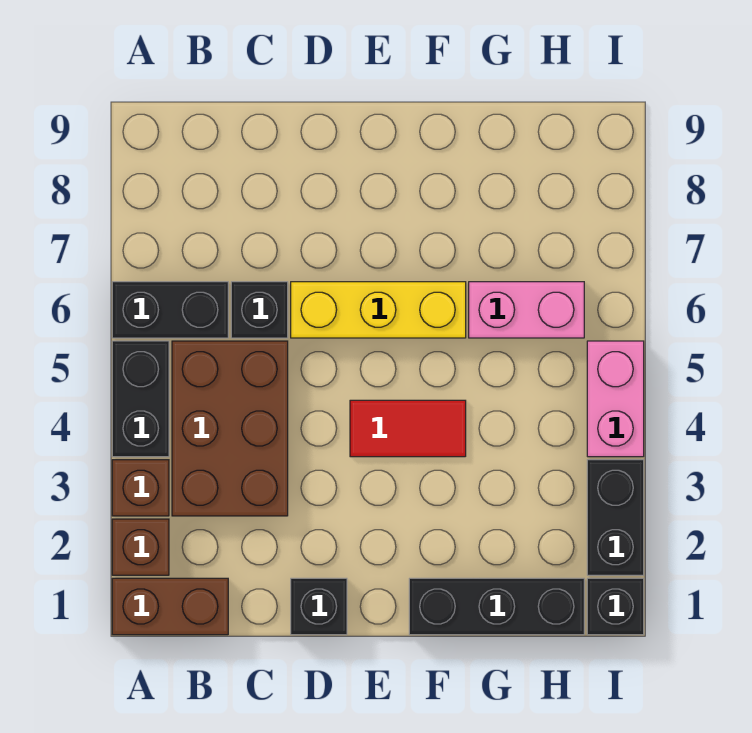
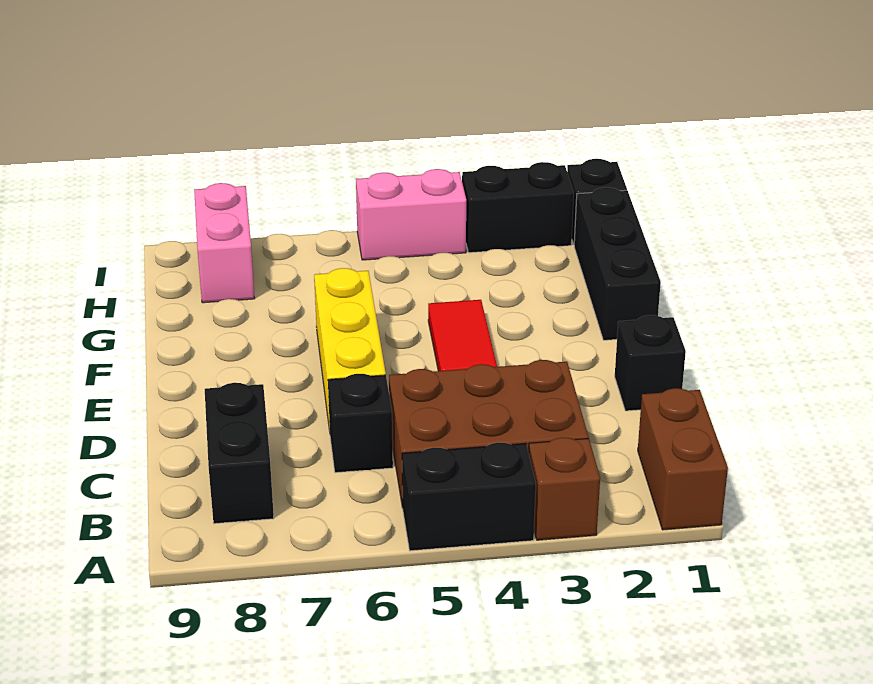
brown brick A2 level 1 -> none
black brick A6:B6 level 1 -> black brick B8:C8 level 1
pink brick G6:H6 level 1 -> pink brick H8:I8 level 1

